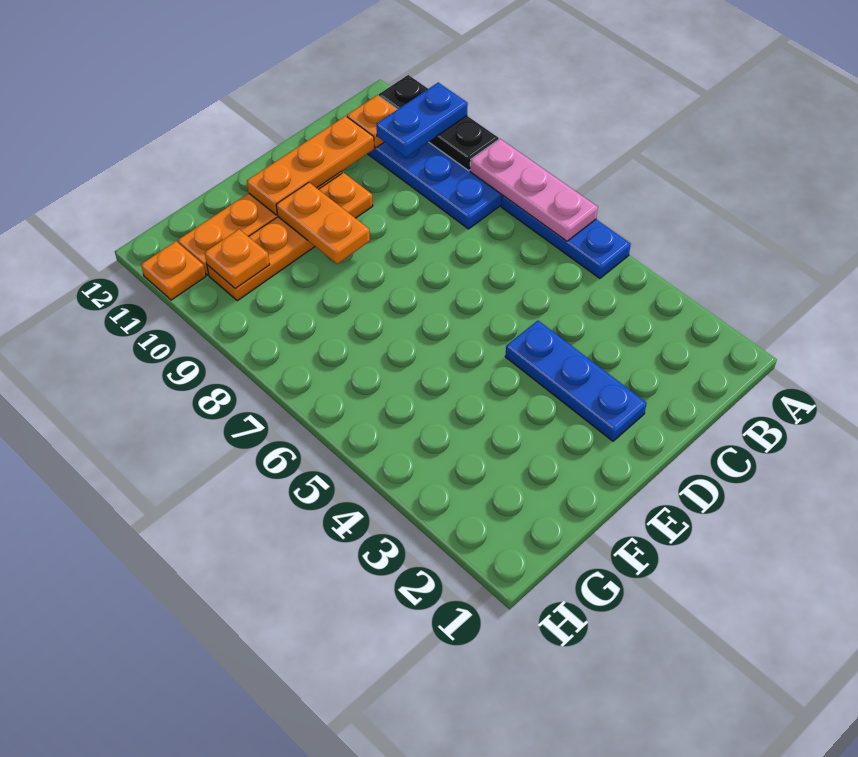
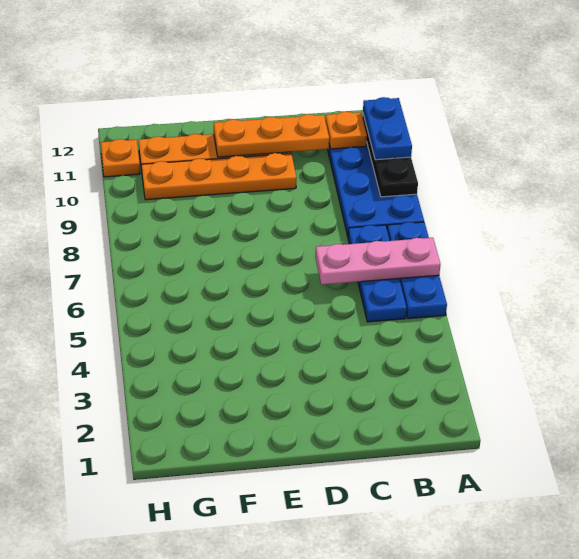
pink plate A6:A8 level 2 -> pink plate A6:C6 level 2
blue plate A10:B10 level 3 -> blue plate A10:A11 level 3
blue plate D2:D4 level 1 -> blue plate B5:B7 level 1
orange plate E9:E10 level 2 -> none
orange plate G10 level 2 -> none

